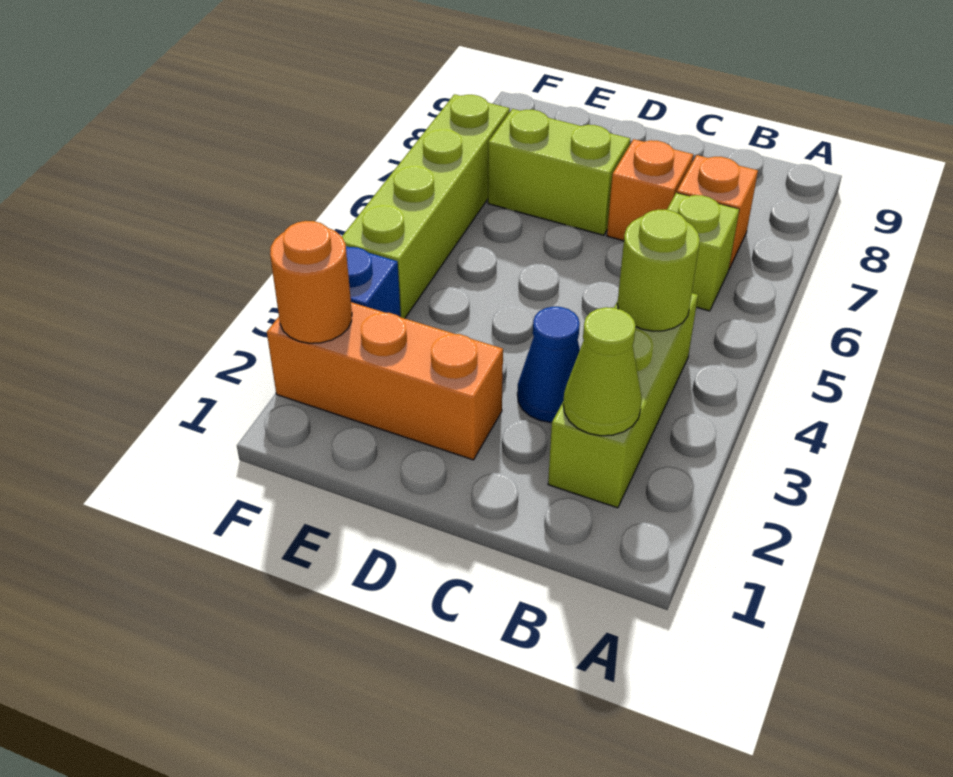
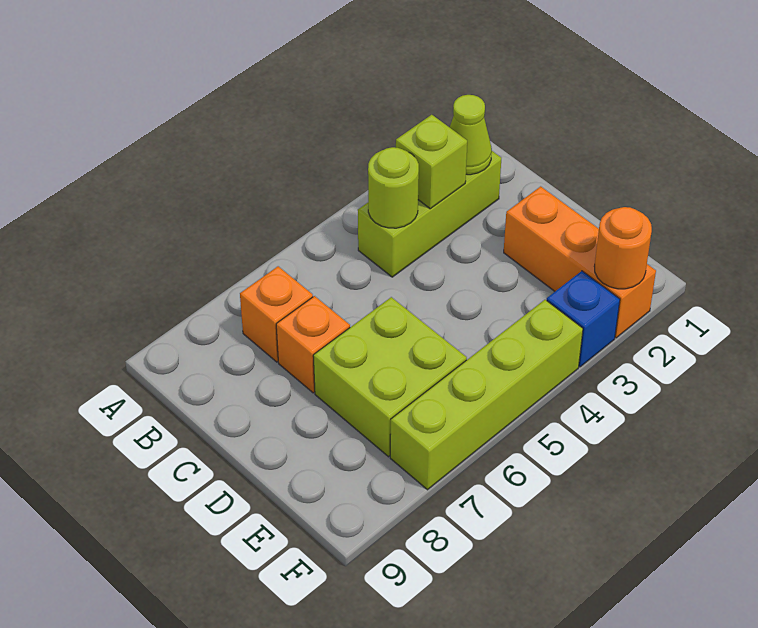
lime brick B6 level 1 -> lime brick B3 level 2
blue cone C3 level 1 -> none
lime brick D7:E7 level 1 -> lime brick D6:E7 level 1

